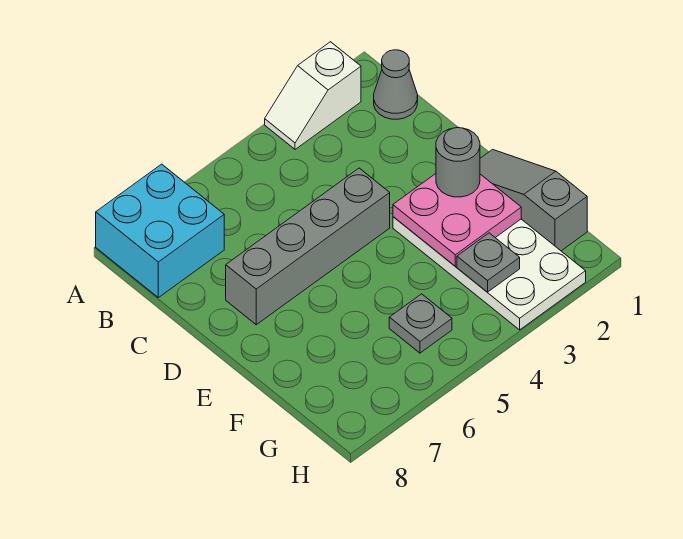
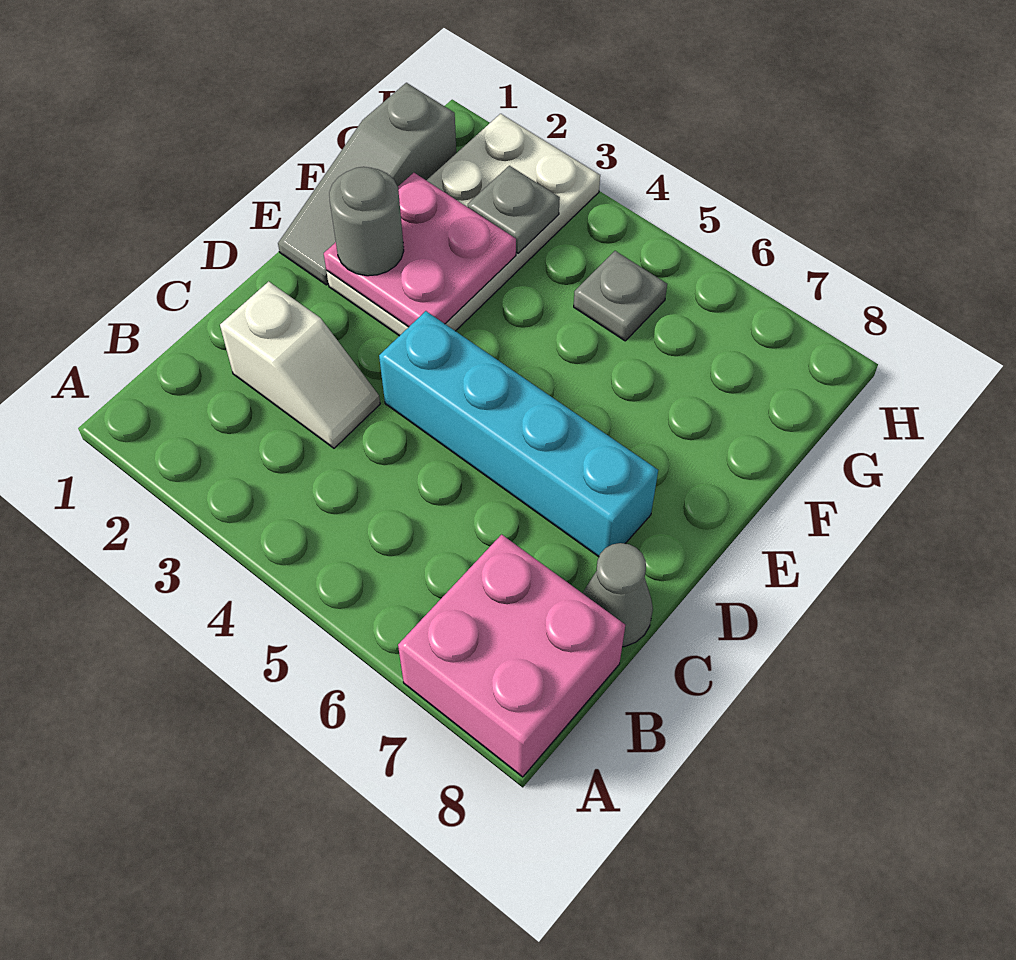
white slope A2:A3 level 1 top 2 -> white slope C2:C3 level 1 top 2
cyan brick A7:B8 level 1 -> pink brick A7:B8 level 1
grey cone B1 level 1 -> grey cone C8 level 1
grey brick D4:D7 level 1 -> cyan brick D4:D7 level 1

